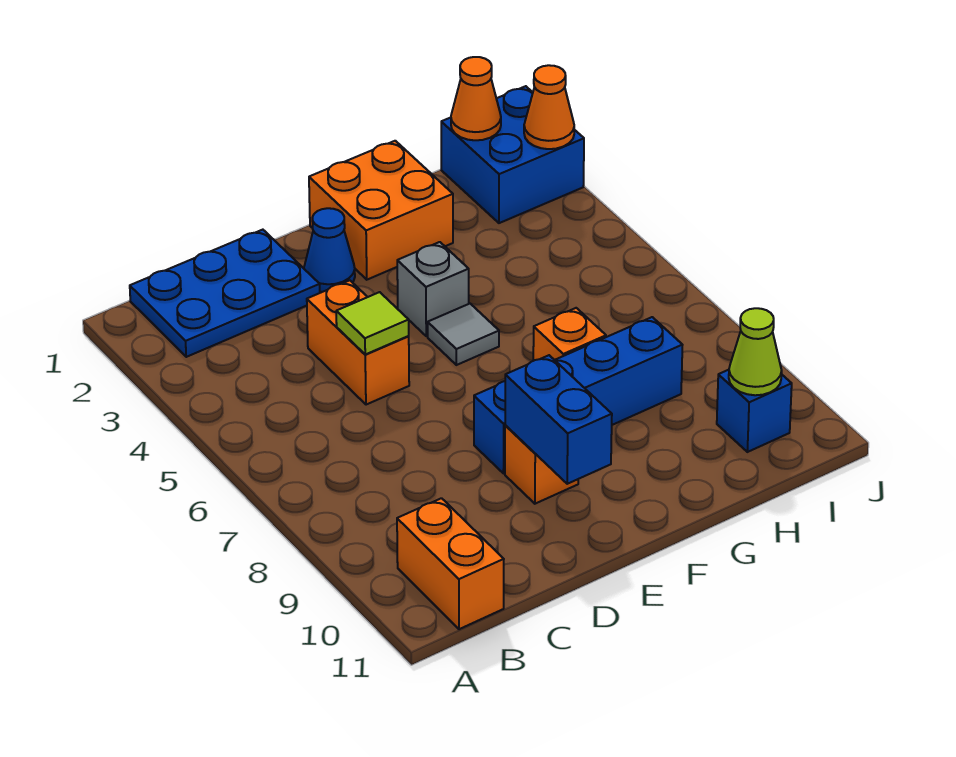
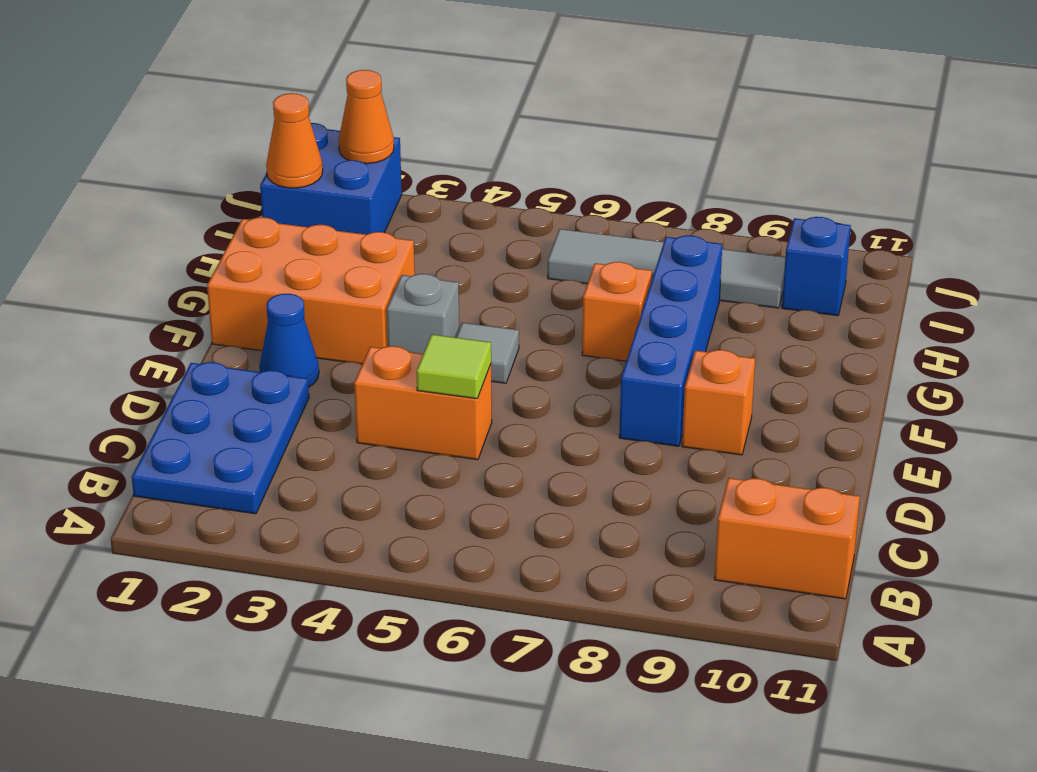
blue brick E9:E10 level 2 -> none
orange brick F1:G2 level 1 -> orange brick F1:G3 level 1
none -> grey tile I6:I9 level 1
lime cone I10 level 2 -> none

